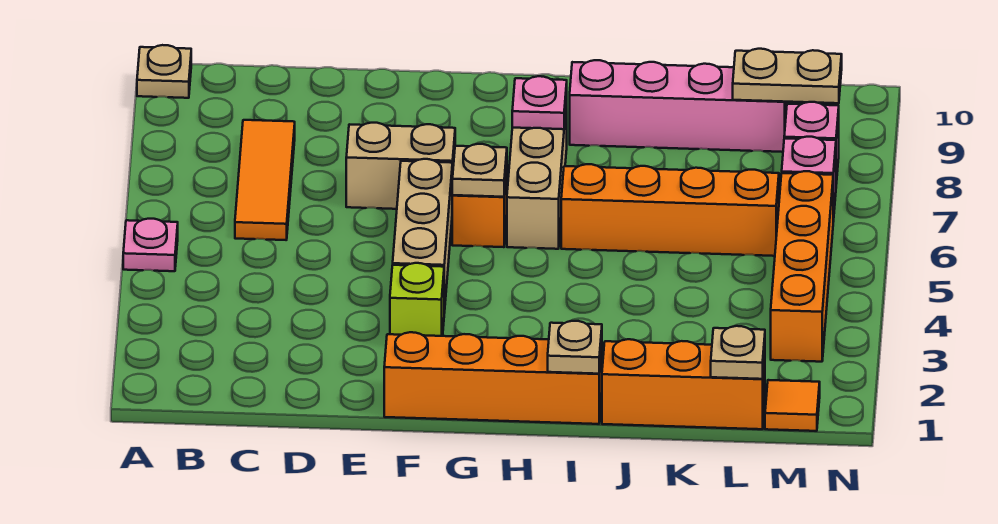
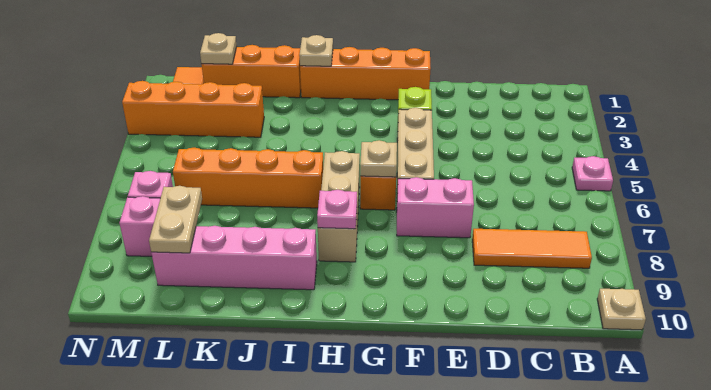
orange tile C6:C8 level 1 -> orange tile B8:D8 level 1
tan brick E7:F7 level 1 -> pink brick E7:F7 level 1
tan plate L9:M9 level 2 -> tan plate L8:L9 level 2
orange brick M3:M6 level 1 -> orange brick K3:N3 level 1

